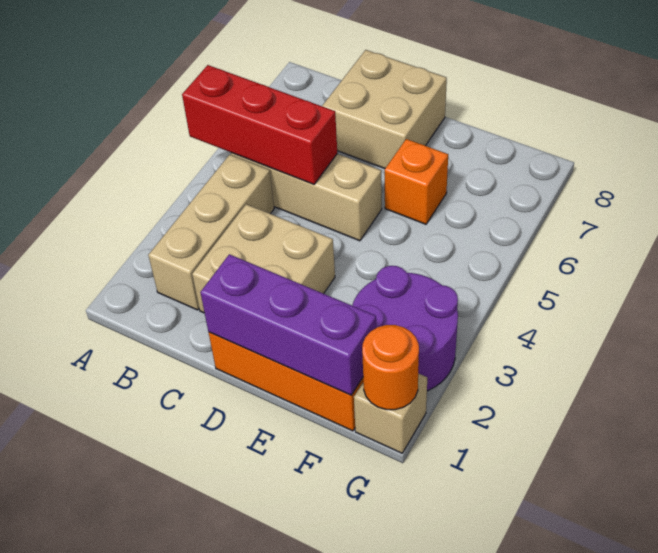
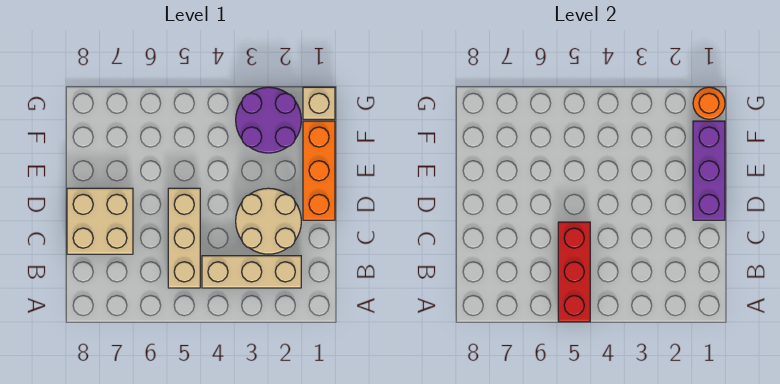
tan brick C2:D3 level 1 -> tan round brick C2:D3 level 1
orange brick E6 level 1 -> none

